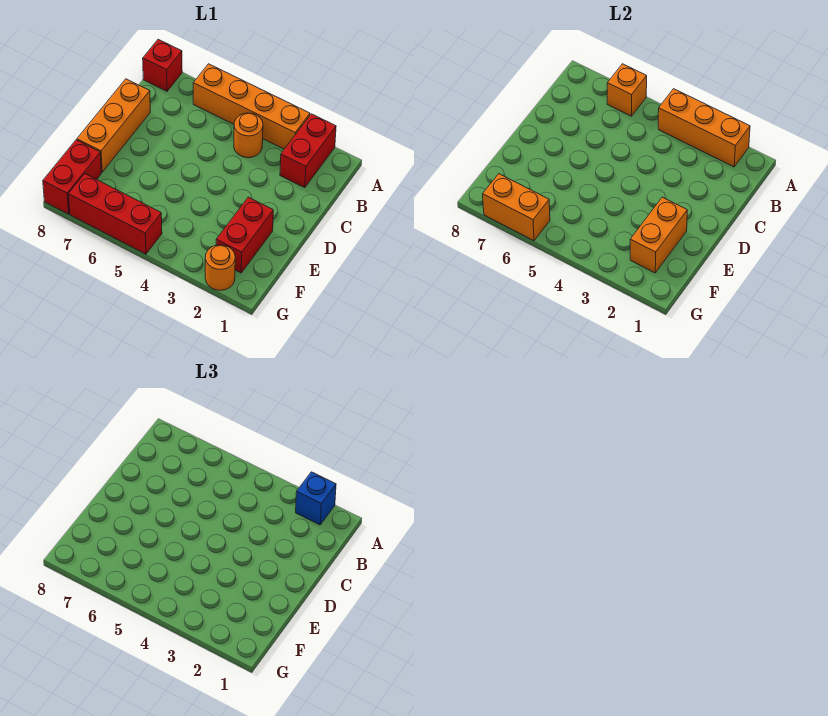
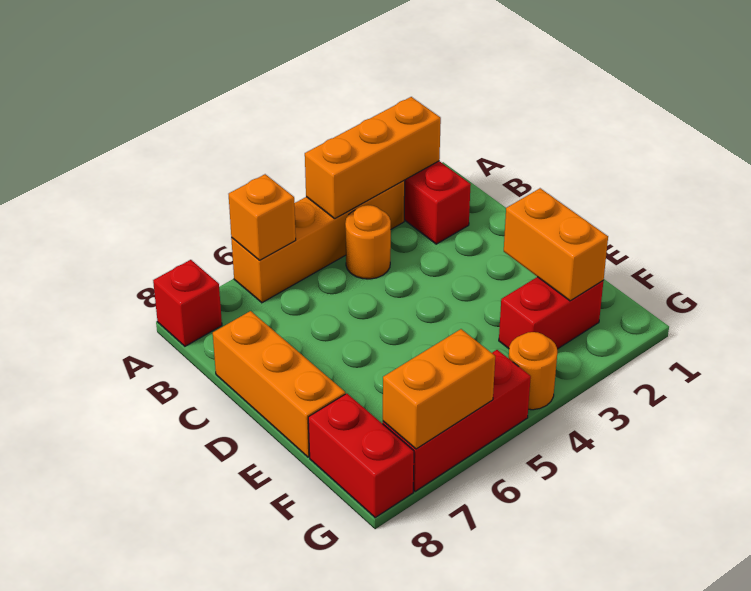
blue brick A2 level 3 -> none
red brick E2:F2 level 1 -> red brick F2:F3 level 1
orange round brick G2 level 1 -> orange round brick G4 level 1

